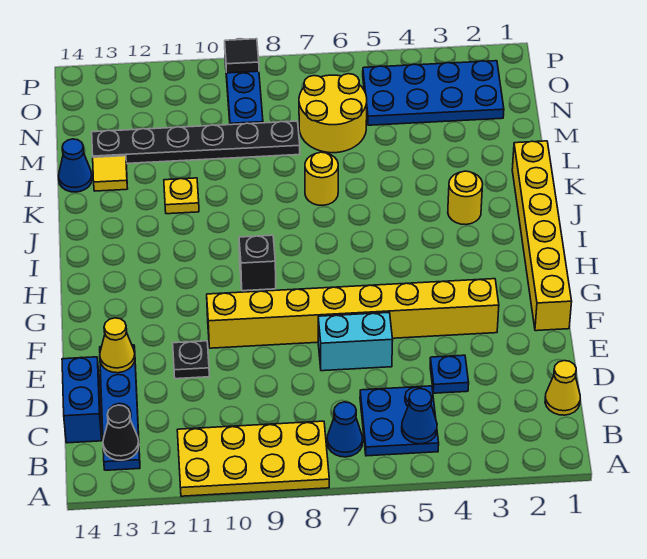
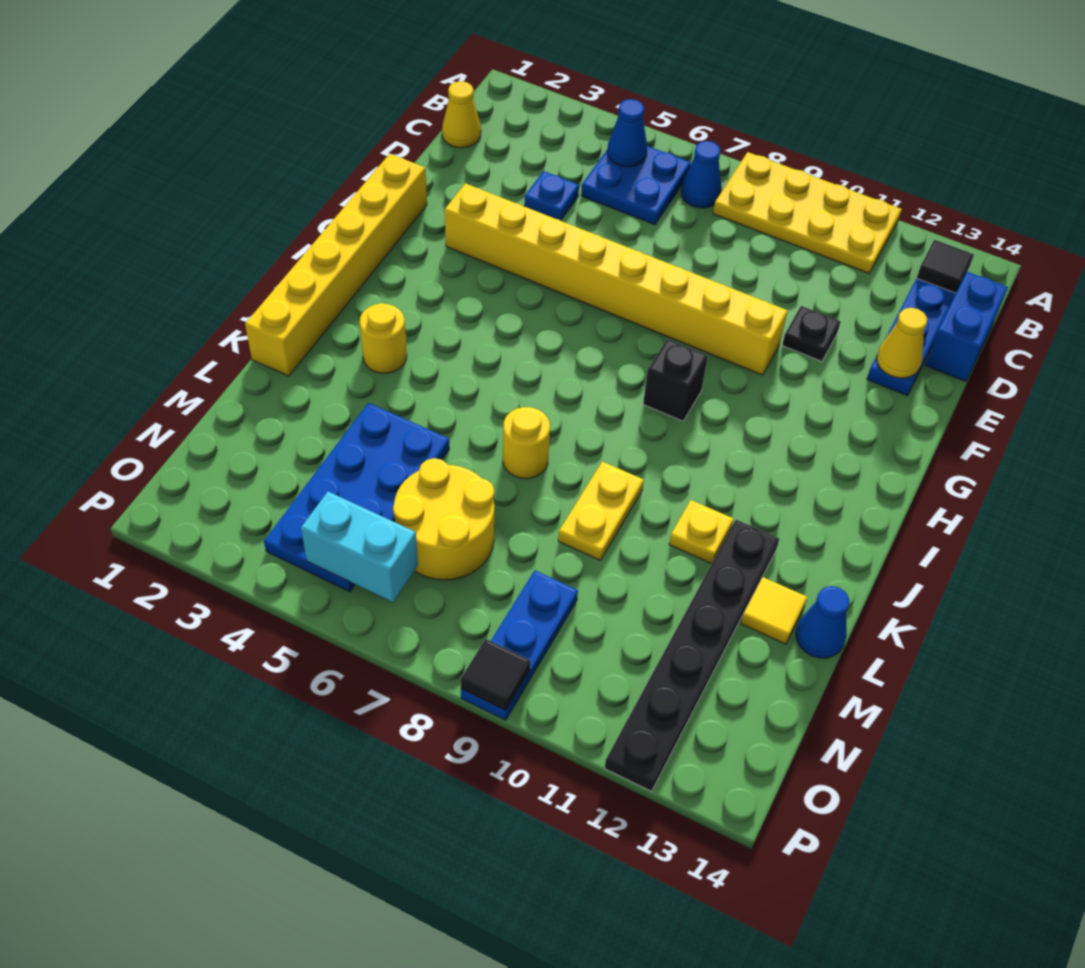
black cone B13 level 2 -> black tile B13 level 2
cyan brick E6:E7 level 1 -> cyan brick O5:O6 level 2
none -> yellow plate K9:L9 level 1
black plate M8:M13 level 1 -> black plate K12:P12 level 1
blue plate N2:O5 level 1 -> blue plate L4:O5 level 1

